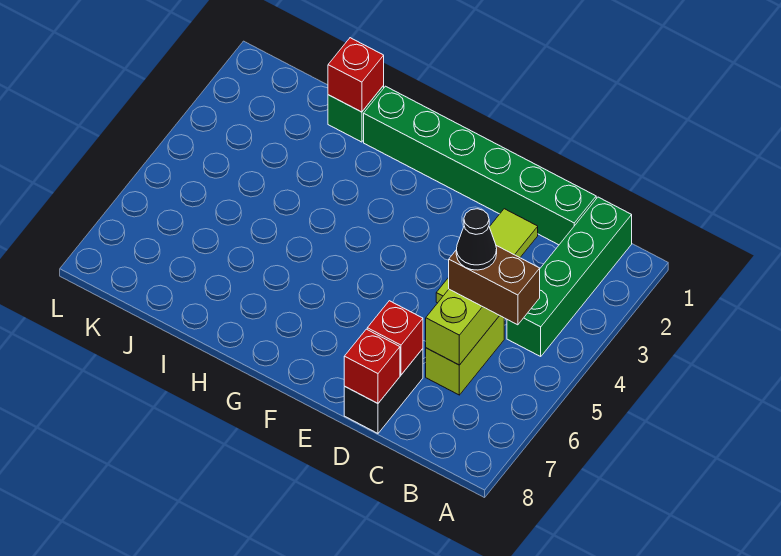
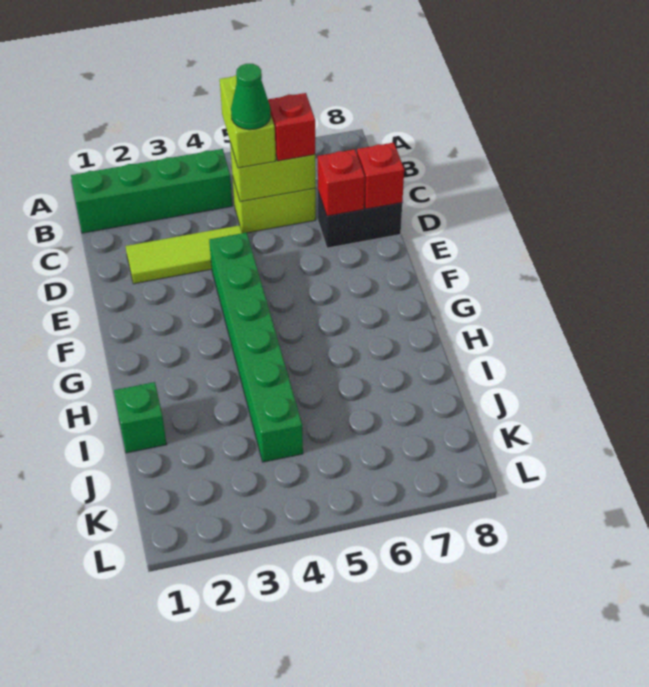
brown brick B5:C5 level 3 -> lime brick B5:C5 level 3
green brick C1:H1 level 1 -> green brick E4:J4 level 1
black cone C5 level 4 -> green cone C5 level 4
red brick I1 level 2 -> red brick C6 level 3

